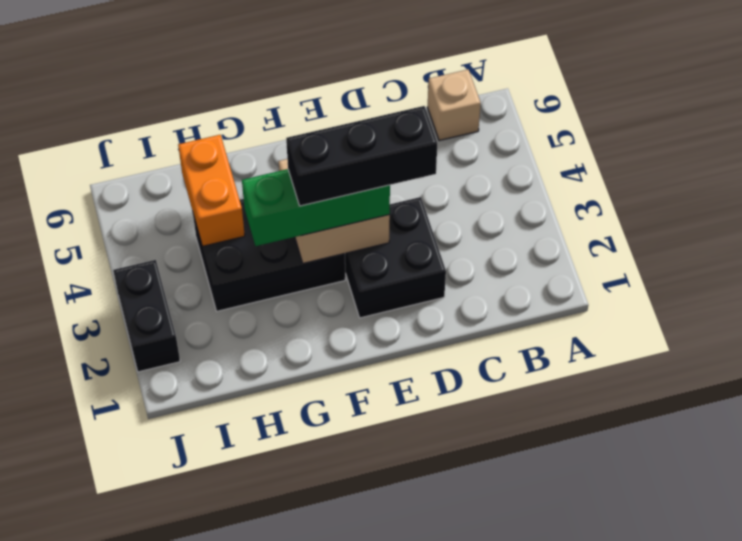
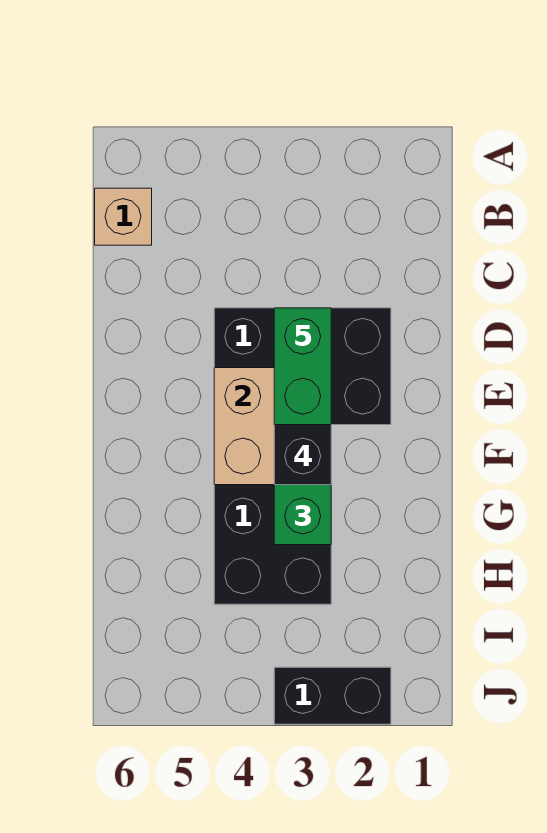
black brick D2:E3 level 1 -> black brick D2:E4 level 1
none -> green brick D3:E3 level 5
orange brick H4:H5 level 2 -> none

